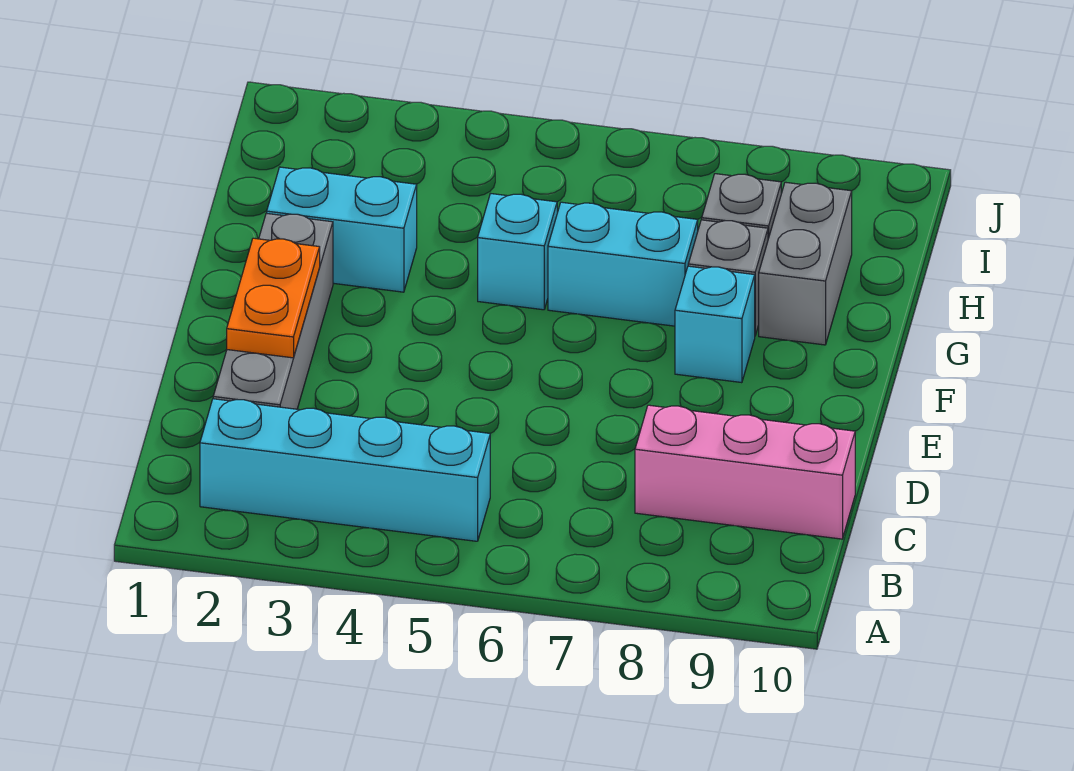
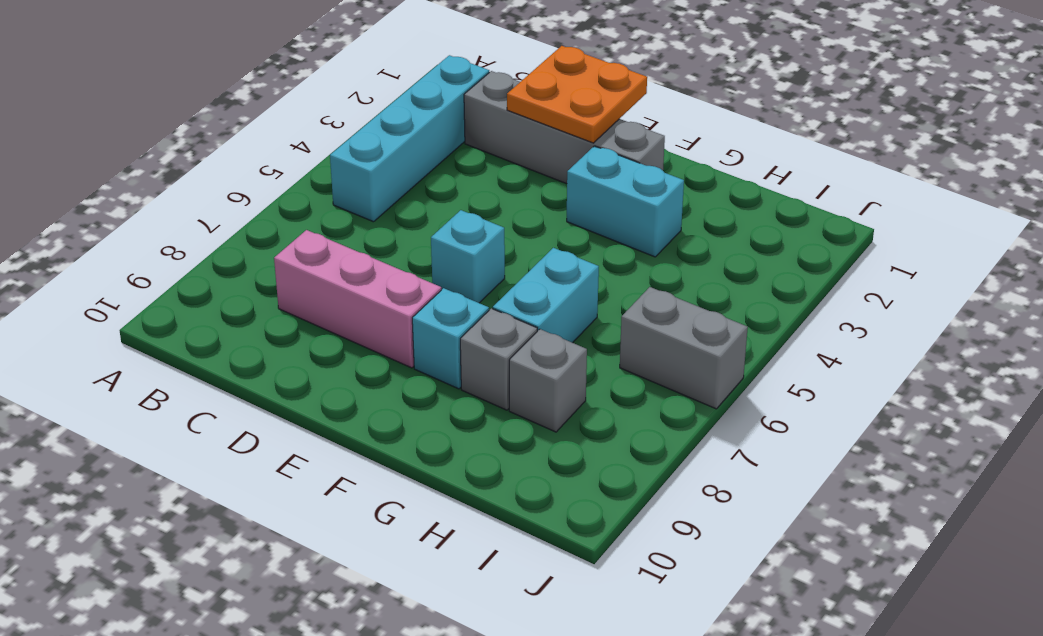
pink brick C8:C10 level 1 -> pink brick C8:E8 level 1
orange plate D2:E2 level 2 -> orange plate D1:E2 level 2
cyan brick G2:G3 level 1 -> cyan brick F3:G3 level 1
cyan brick G5 level 1 -> cyan brick E6 level 1
grey brick G9:H9 level 1 -> grey brick I6:J6 level 1

